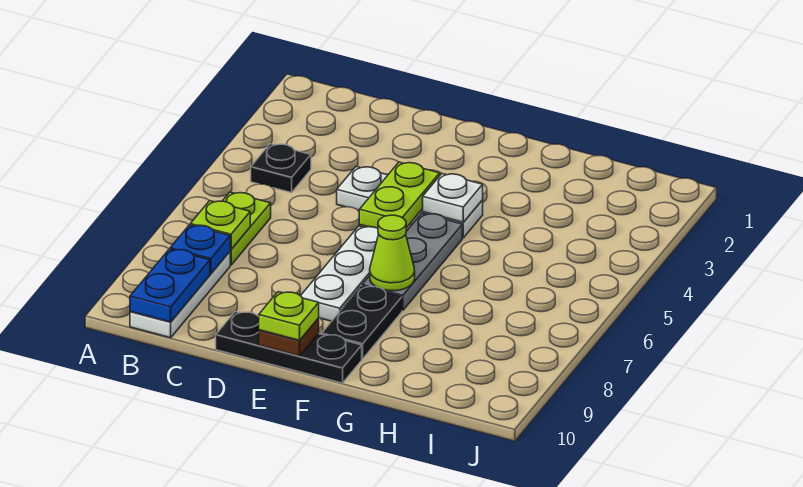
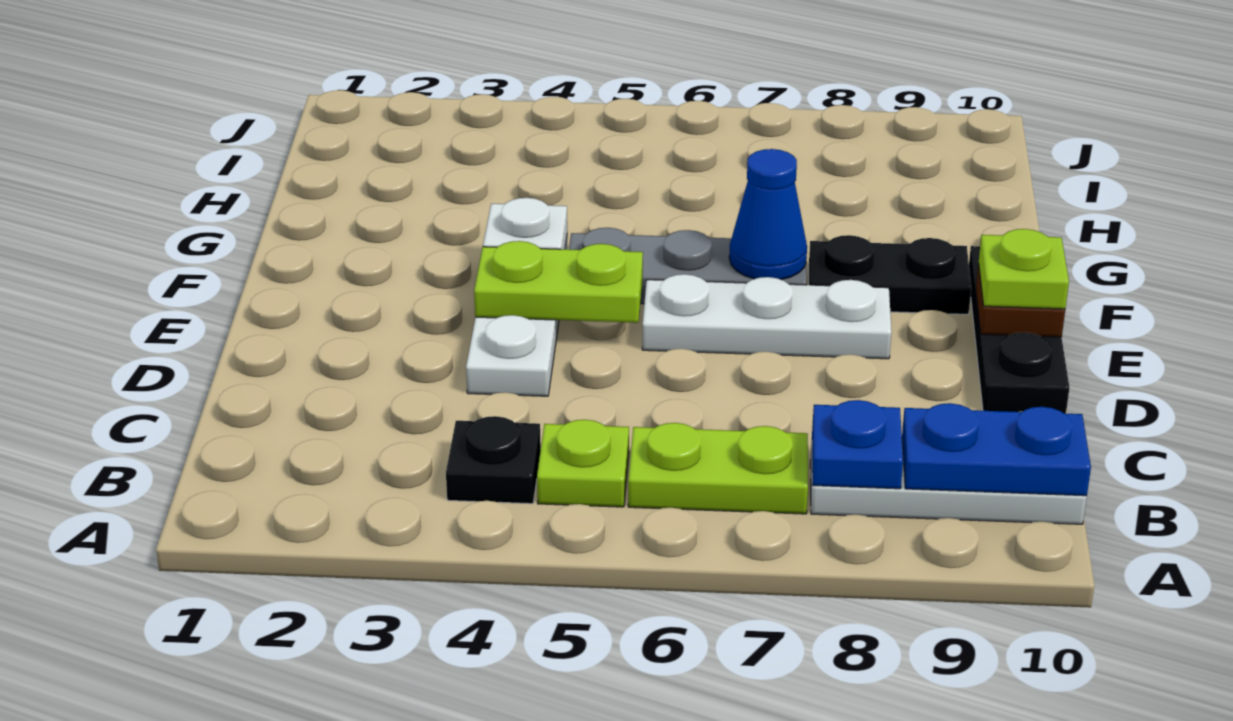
lime plate B7 level 2 -> lime plate B5 level 1
lime cone F7 level 2 -> blue cone F7 level 2

